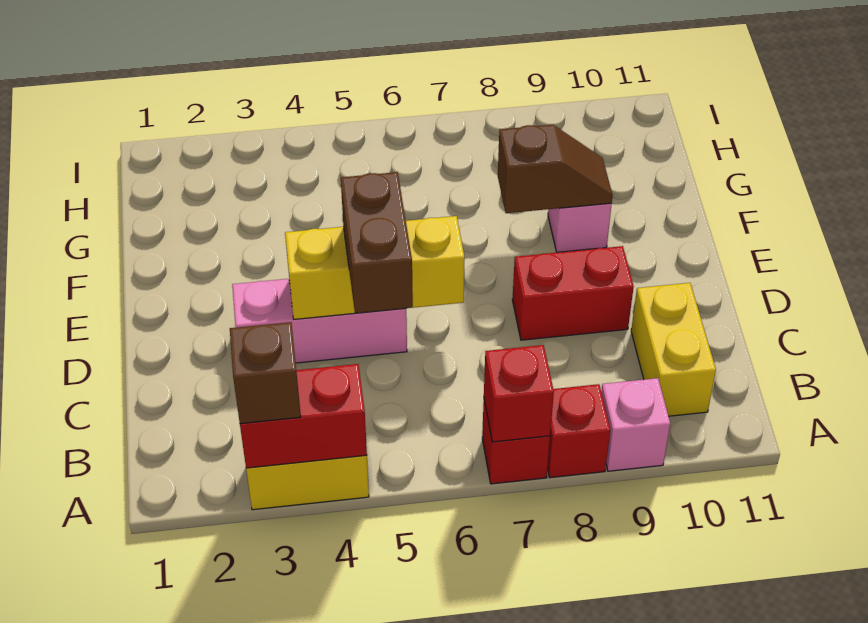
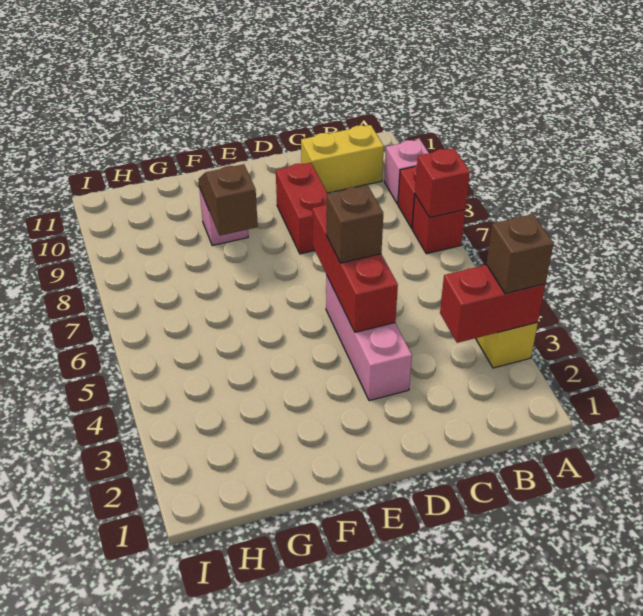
red brick A3:A4 level 2 -> red brick A3:B3 level 2
brown brick C5:D5 level 3 -> brown brick D5 level 3
yellow brick D4:D6 level 2 -> red brick D4:D6 level 2

